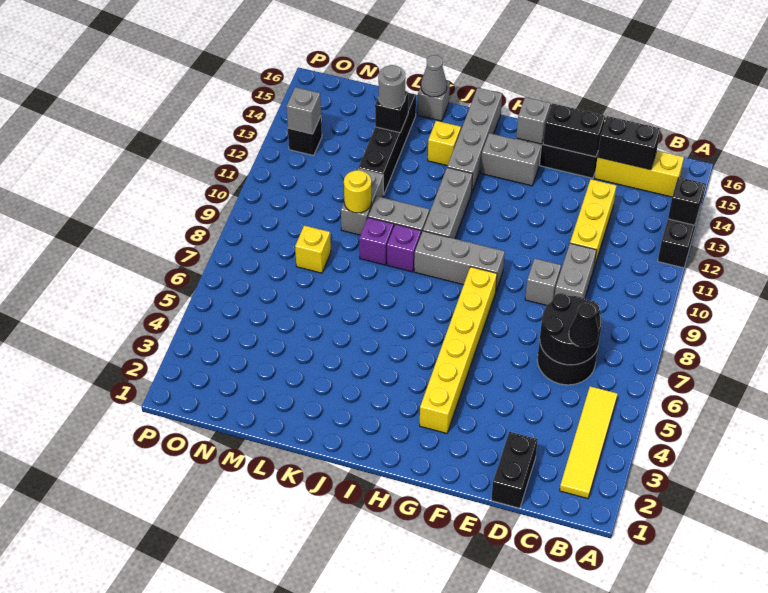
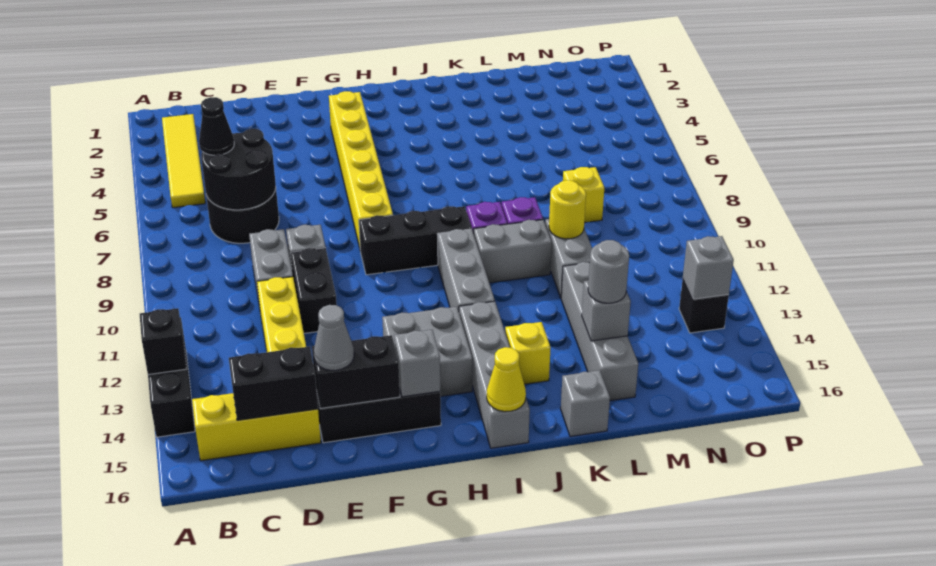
black brick D1:D2 level 1 -> black brick E10:E11 level 1
grey brick G9:I9 level 1 -> black brick G9:I9 level 1
grey brick G14:H14 level 1 -> grey brick G13:H14 level 1
none -> yellow cone I16 level 2
grey cone K16 level 2 -> grey cone E15 level 3
black brick L12:L15 level 1 -> grey brick L12:L15 level 1
black brick L14 level 2 -> grey brick L14 level 2

